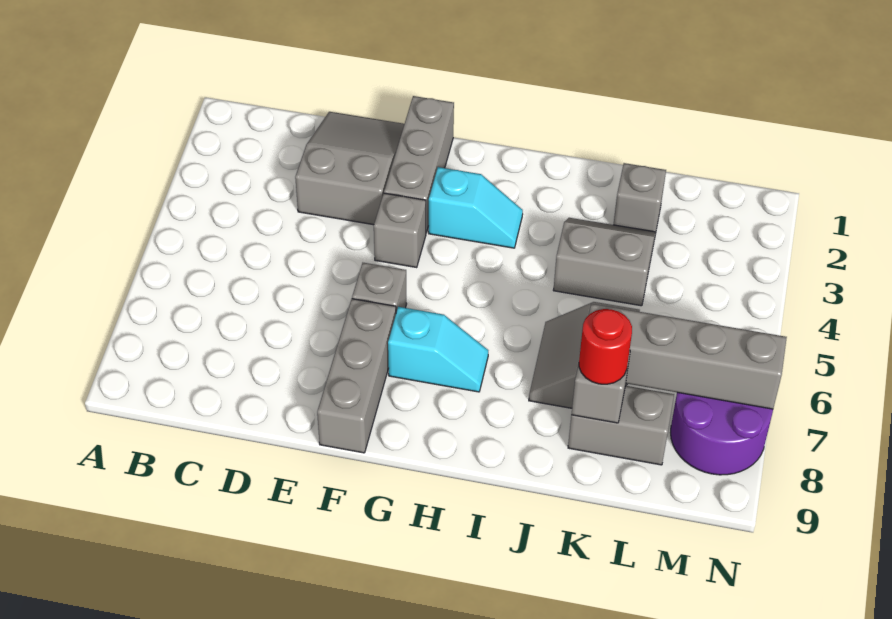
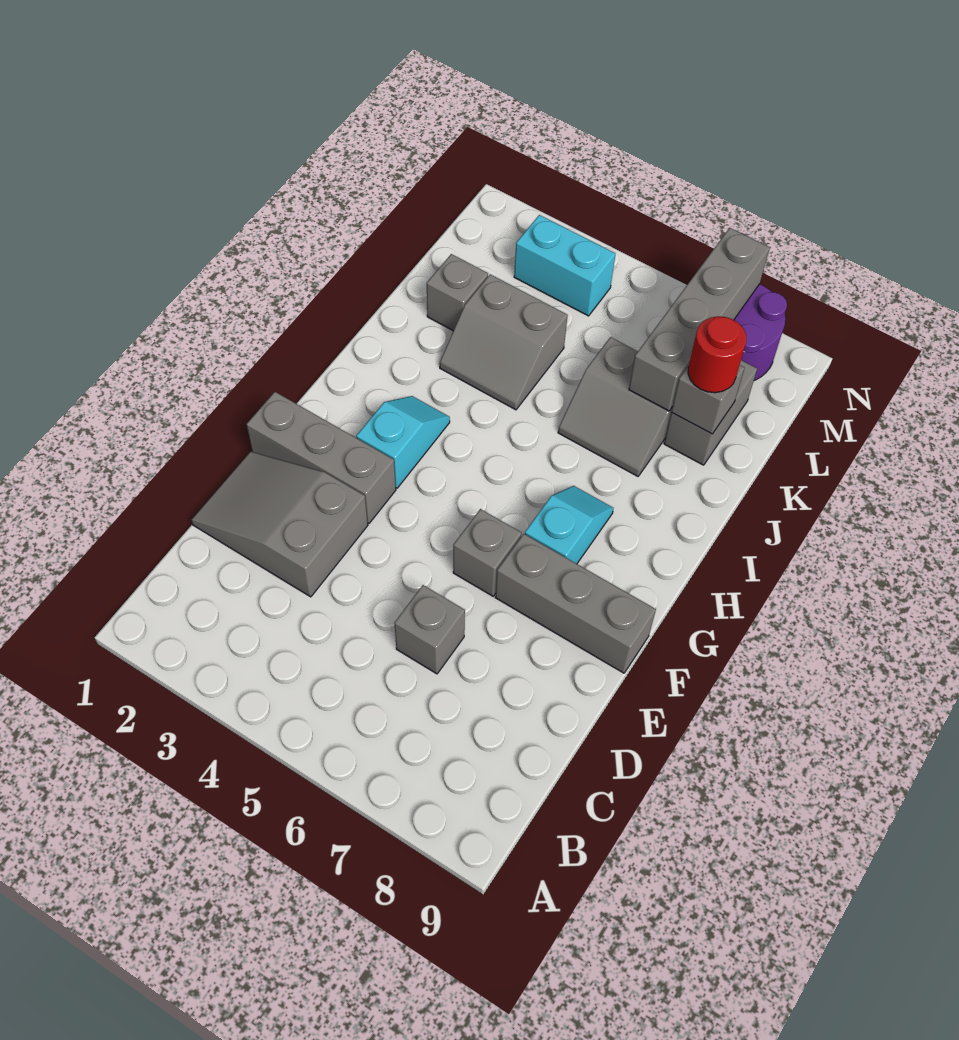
grey brick F4 level 1 -> grey brick D6 level 1
grey slope J3:K4 level 1 top 4 -> grey slope J3:K4 level 1 top K
none -> cyan brick M3:M4 level 1

